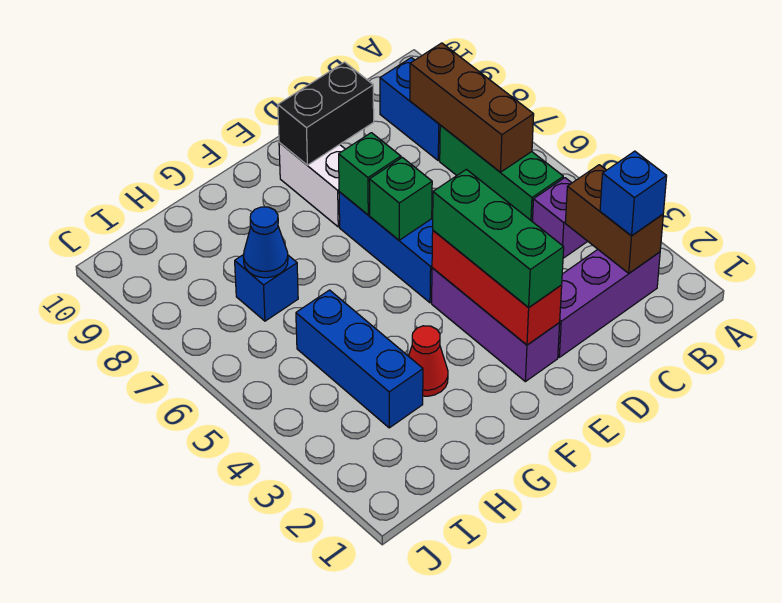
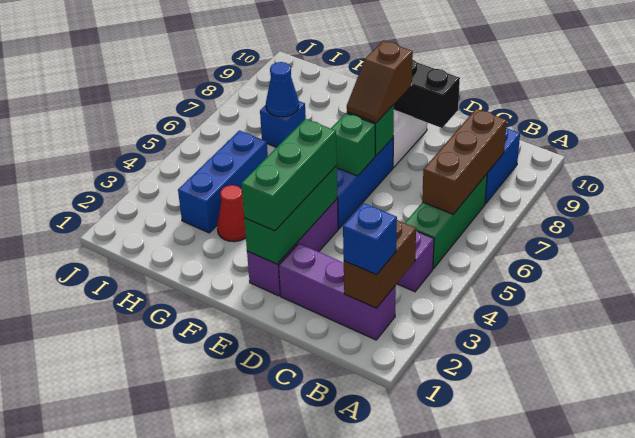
red brick E2:E4 level 2 -> green brick E2:E4 level 2
none -> brown slope E7:E8 level 3 top 8

